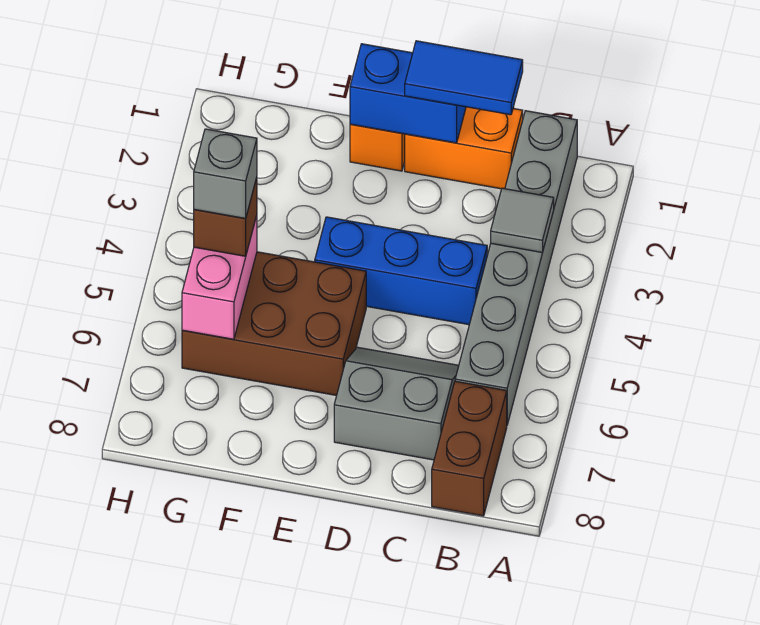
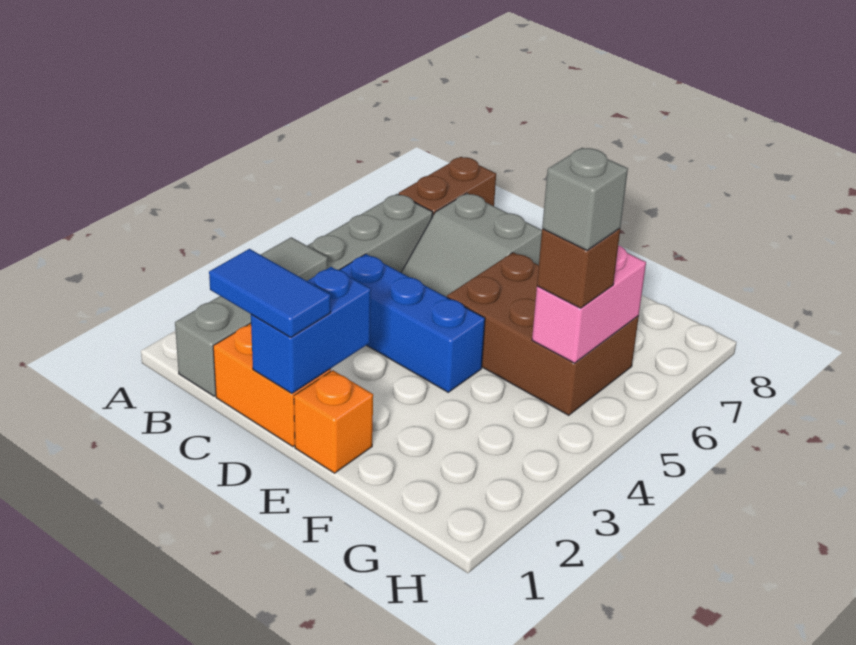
blue brick D1:E1 level 2 -> blue brick D1:D2 level 2

